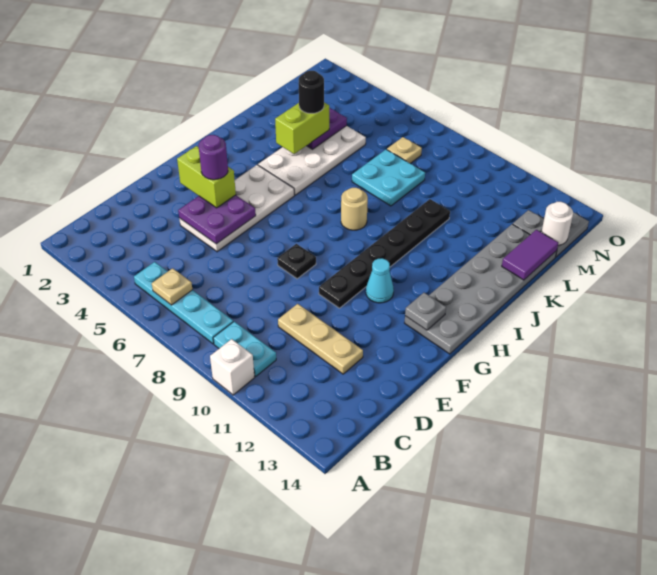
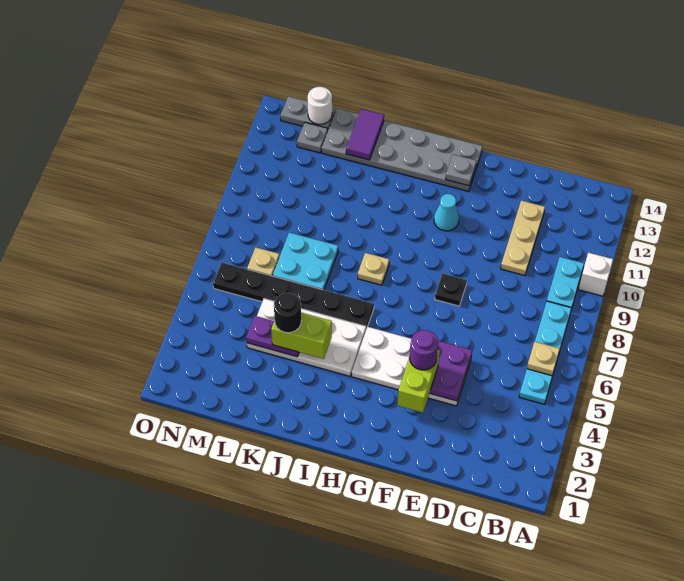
black plate F10:K10 level 1 -> black plate I6:N6 level 1
tan round brick I8 level 1 -> tan plate I8 level 1
purple tile K14:L14 level 2 -> purple tile K13:K14 level 2

